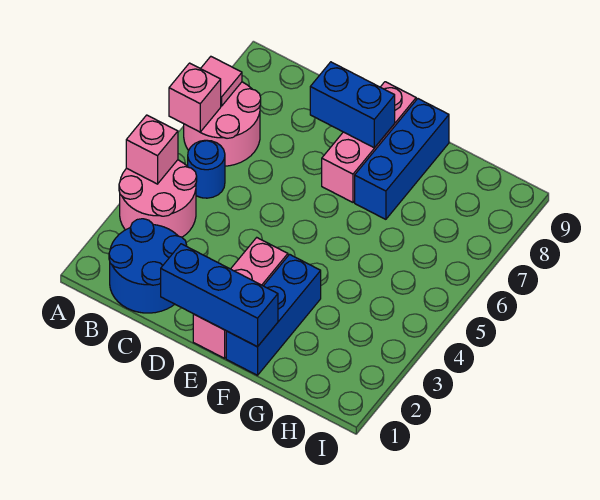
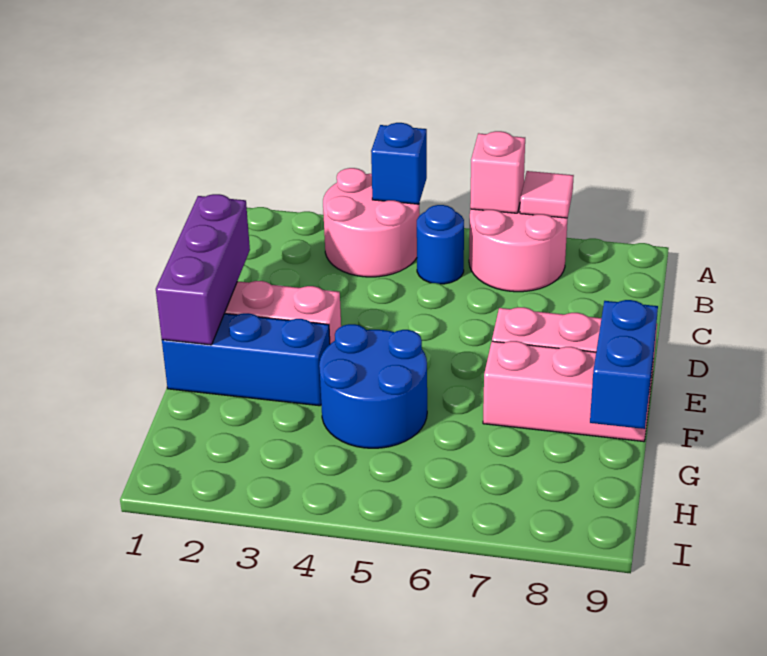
pink brick A4 level 2 -> blue brick A4 level 2
blue round brick B1:C2 level 1 -> blue round brick F4:G5 level 1
blue brick D1:F1 level 2 -> purple brick D1:F1 level 2
blue brick D8:E8 level 2 -> blue brick F9:G9 level 2
blue brick F7:F9 level 1 -> pink brick F7:F9 level 1

